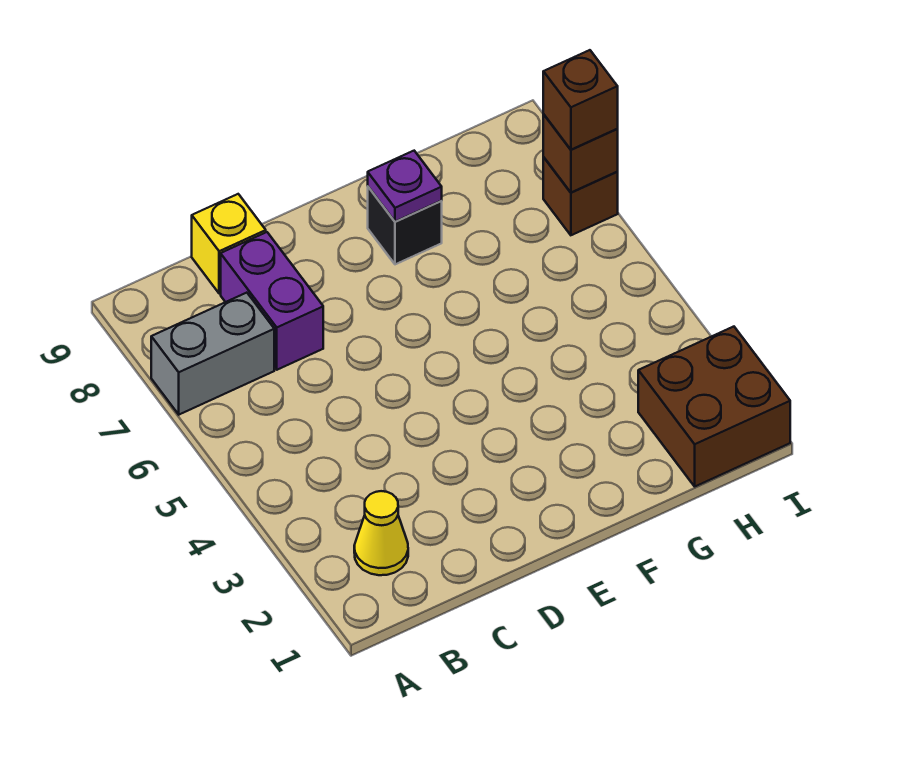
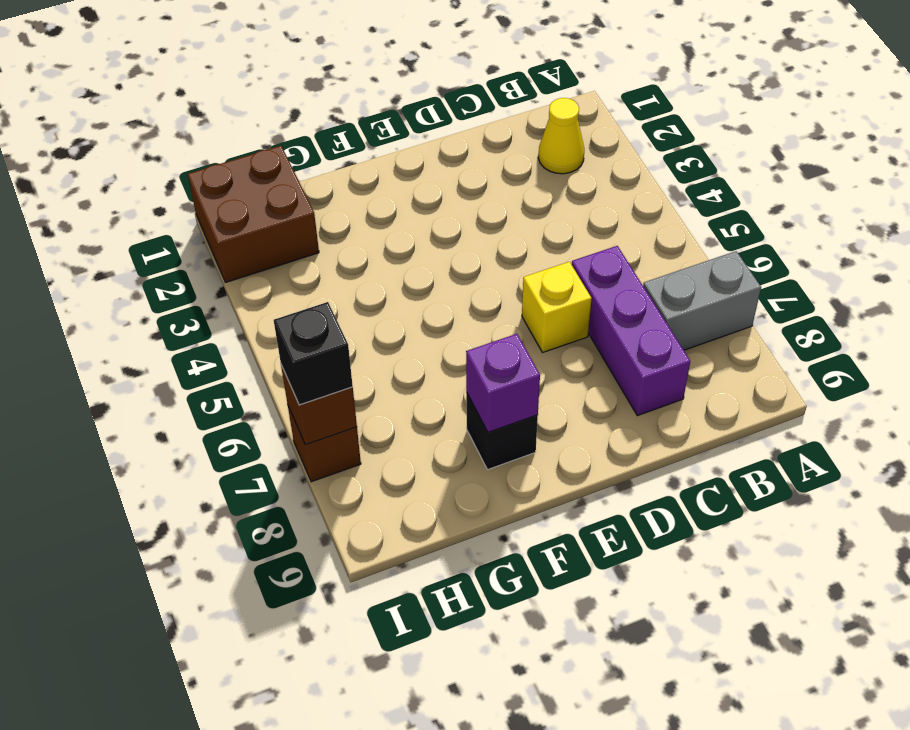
purple brick C7:C8 level 1 -> purple brick C6:C8 level 1
yellow brick C9 level 1 -> yellow brick D6 level 1
purple plate F8 level 2 -> purple brick F8 level 2
brown brick I7 level 3 -> black brick I7 level 3

